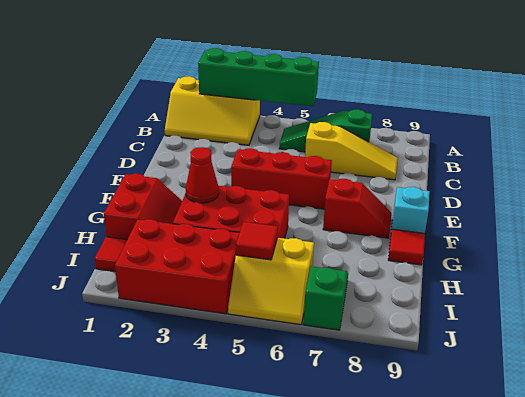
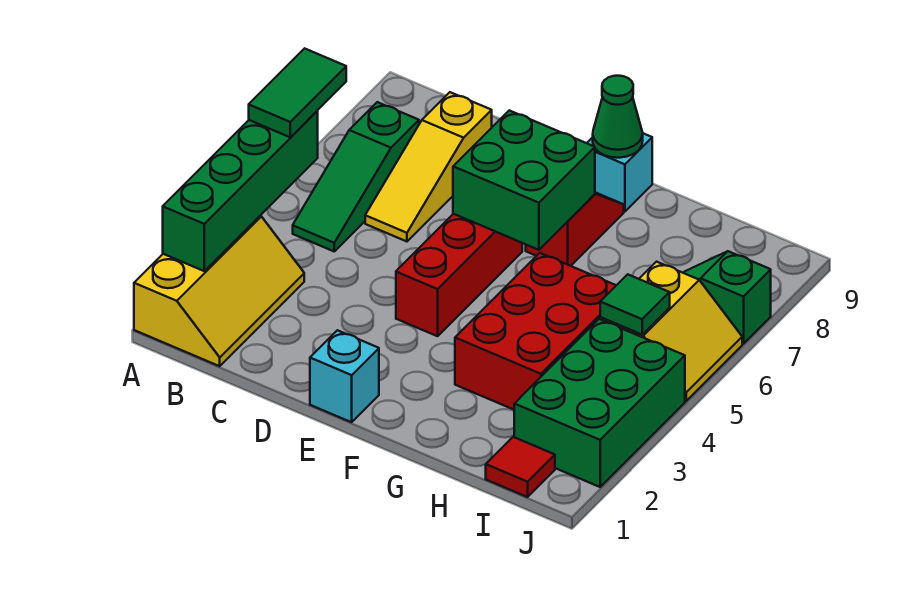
none -> green tile A5:A6 level 3
yellow slope C6:C8 level 1 top 6 -> yellow slope C6:C8 level 1 top 8
none -> cyan brick E1 level 1
none -> green brick E6:F7 level 2
none -> green cone F9 level 2
red slope G1:H2 level 1 top 1 -> none
red cone G3 level 2 -> none
red tile G9 level 1 -> none
red brick I2:J4 level 1 -> green brick I2:J4 level 1
red tile I5 level 2 -> green tile I5 level 2

